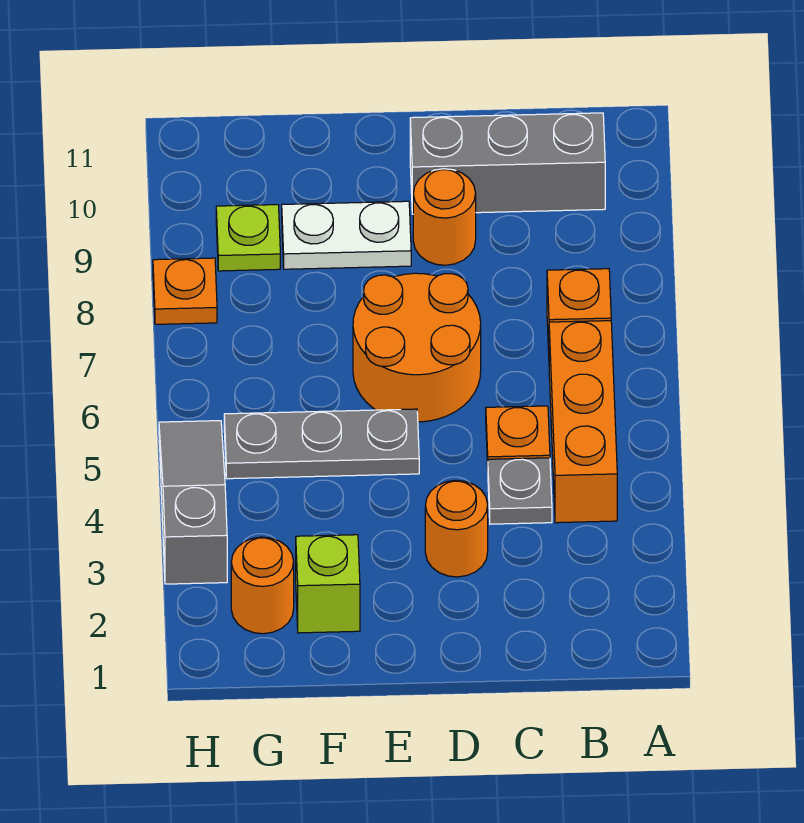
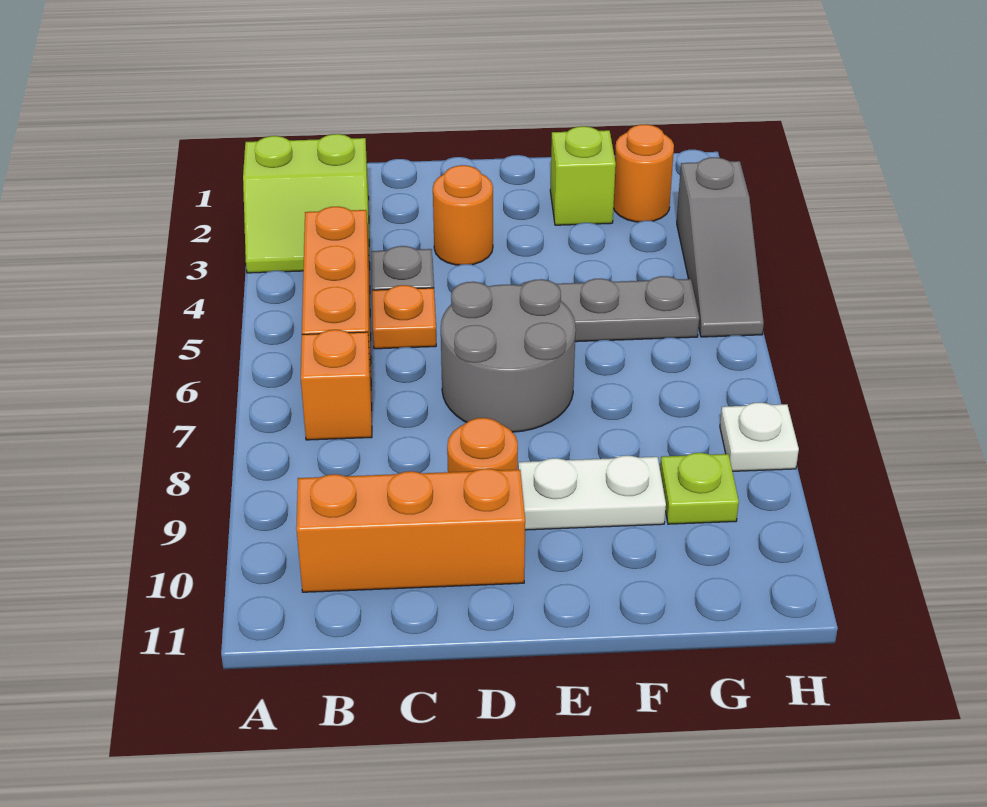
none -> lime slope A2:B3 level 1 top 2
grey brick B10:D10 level 1 -> orange brick B10:D10 level 1
orange round brick D6:E7 level 1 -> grey round brick D6:E7 level 1
orange plate H8 level 1 -> white plate H8 level 1

